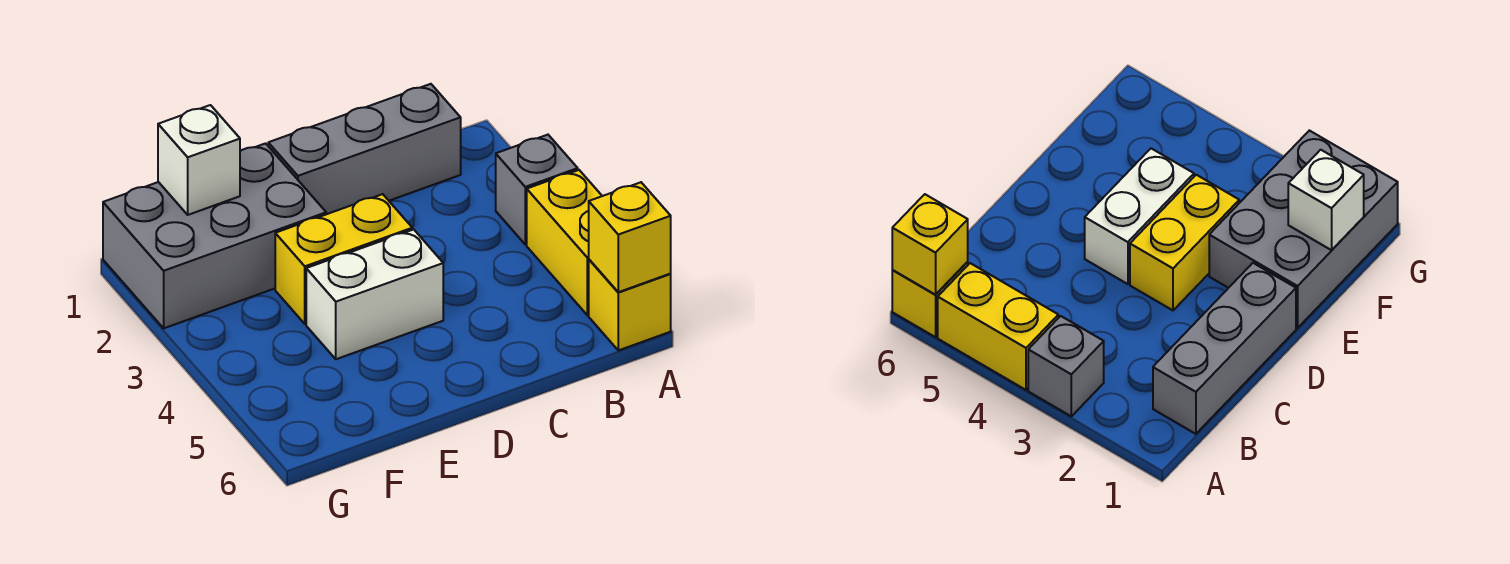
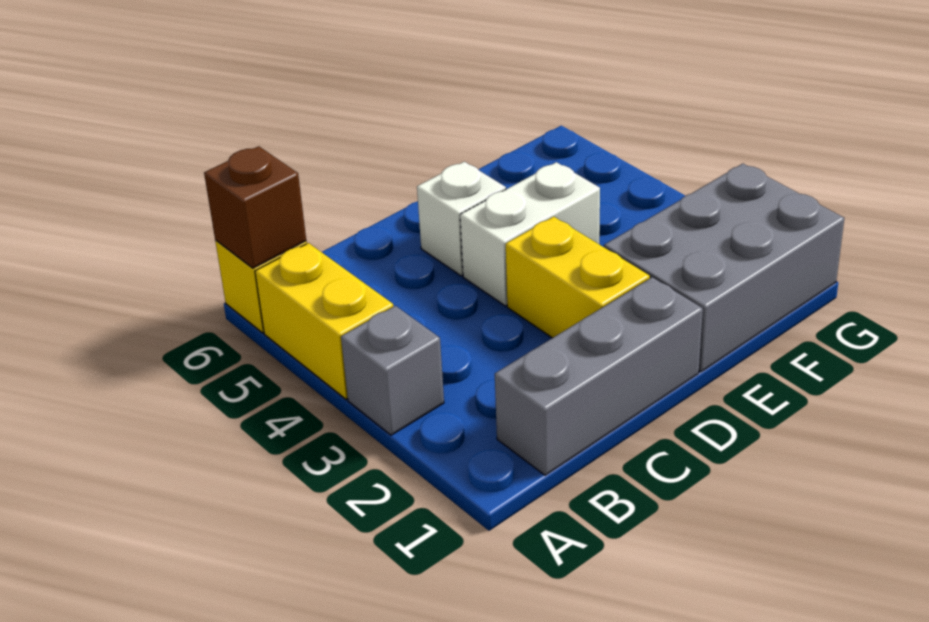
yellow brick A6 level 2 -> brown brick A6 level 2
yellow brick D3:E3 level 1 -> yellow brick D2:D3 level 1
white brick F1 level 2 -> white brick D5 level 1

